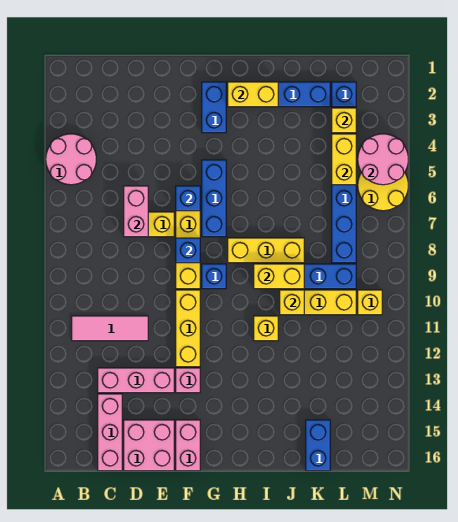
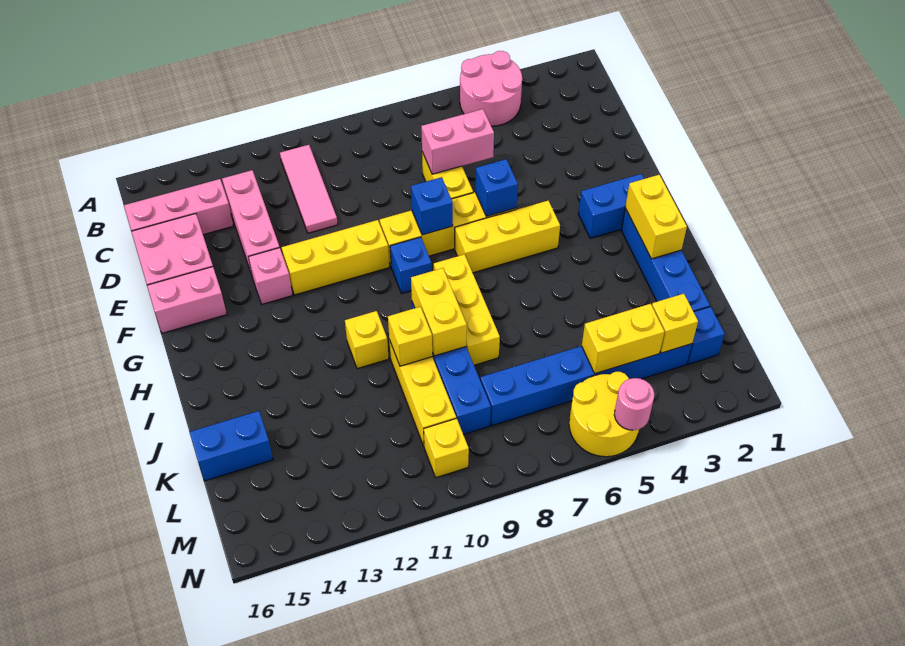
blue brick G5:G7 level 1 -> yellow brick G5:G7 level 1
pink round brick M4:N5 level 2 -> pink round brick N5 level 2

